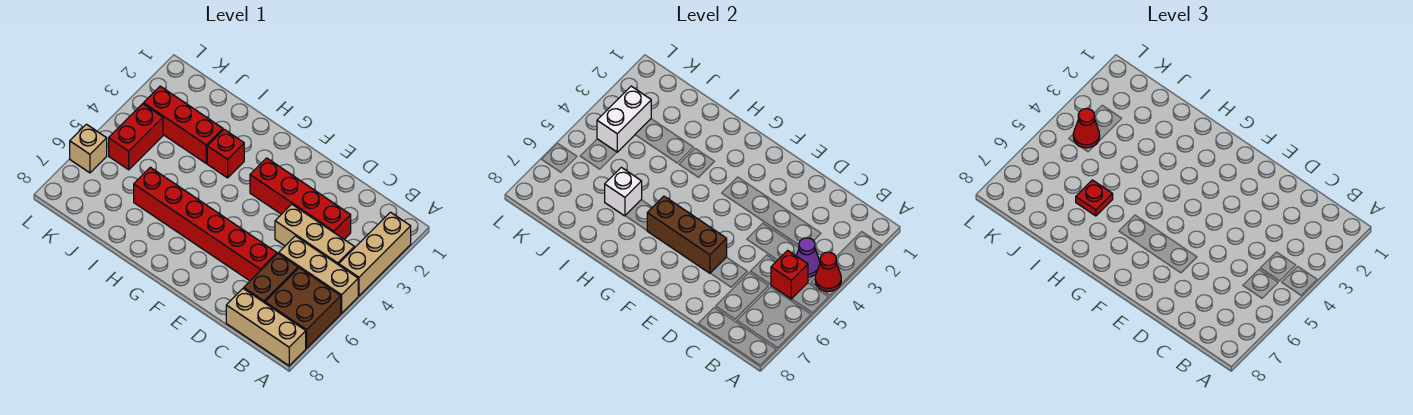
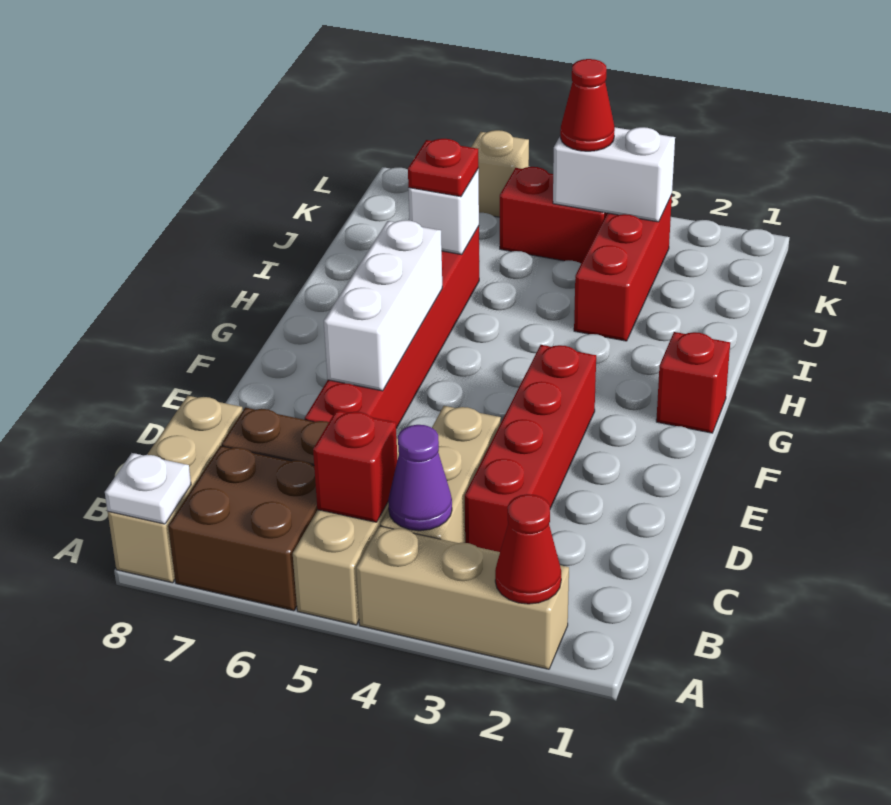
red cone A4 level 2 -> red cone A2 level 2
none -> white plate A8 level 2
brown brick E6:G6 level 2 -> white brick E6:G6 level 2
red brick H3 level 1 -> red brick G1 level 1

